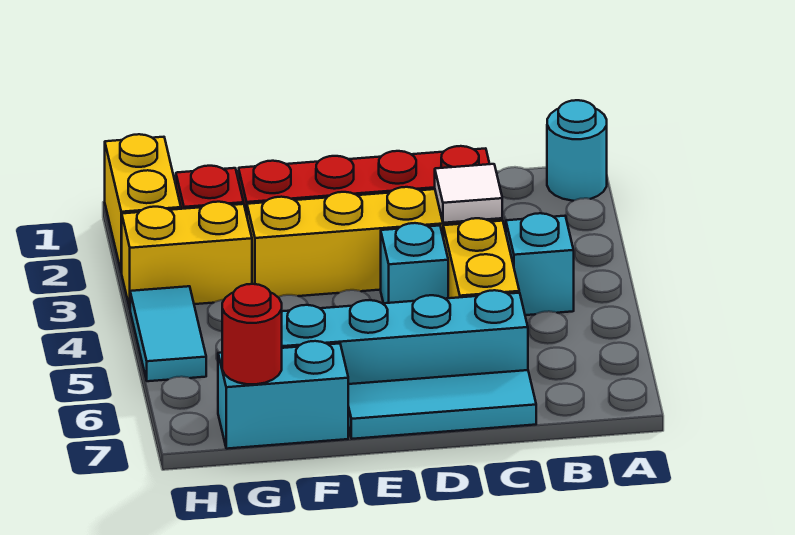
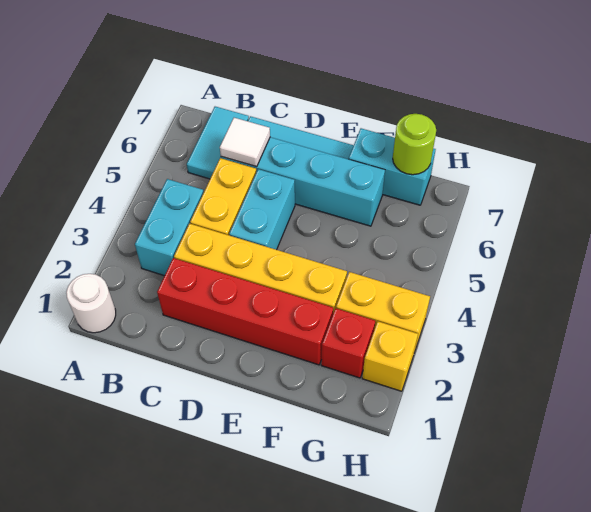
cyan round brick A1 level 1 -> white round brick A1 level 1
cyan brick B4 level 1 -> cyan brick B3:B4 level 1
white tile C3 level 2 -> white tile C6 level 2
cyan brick D4 level 1 -> cyan brick D4:D5 level 1
red round brick G7 level 2 -> lime round brick G7 level 2
yellow brick H1:H2 level 1 -> yellow brick H2 level 1
cyan tile H4:H5 level 1 -> cyan tile B6:B7 level 1

